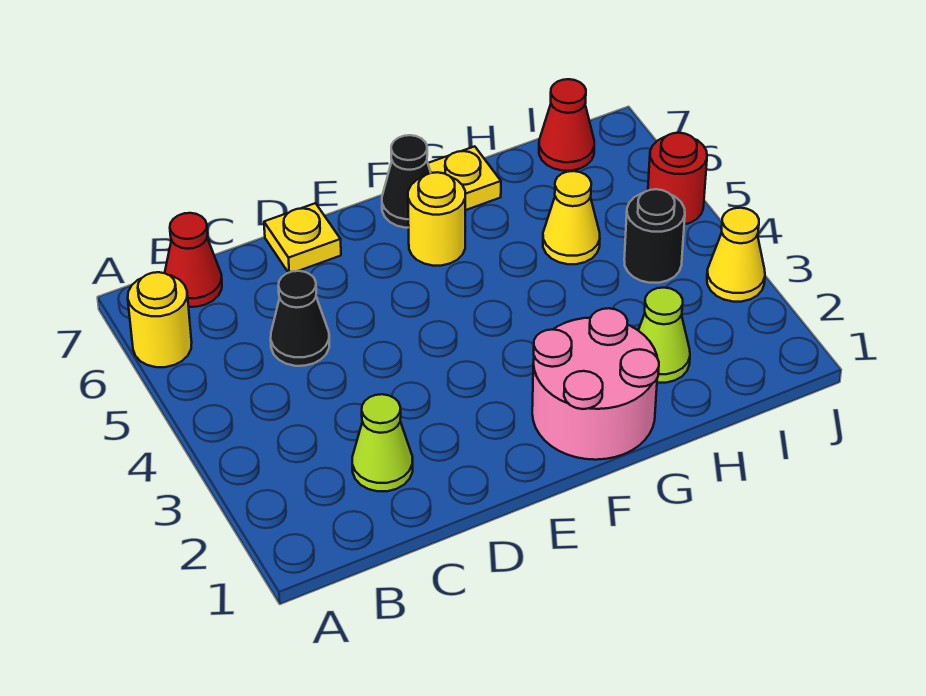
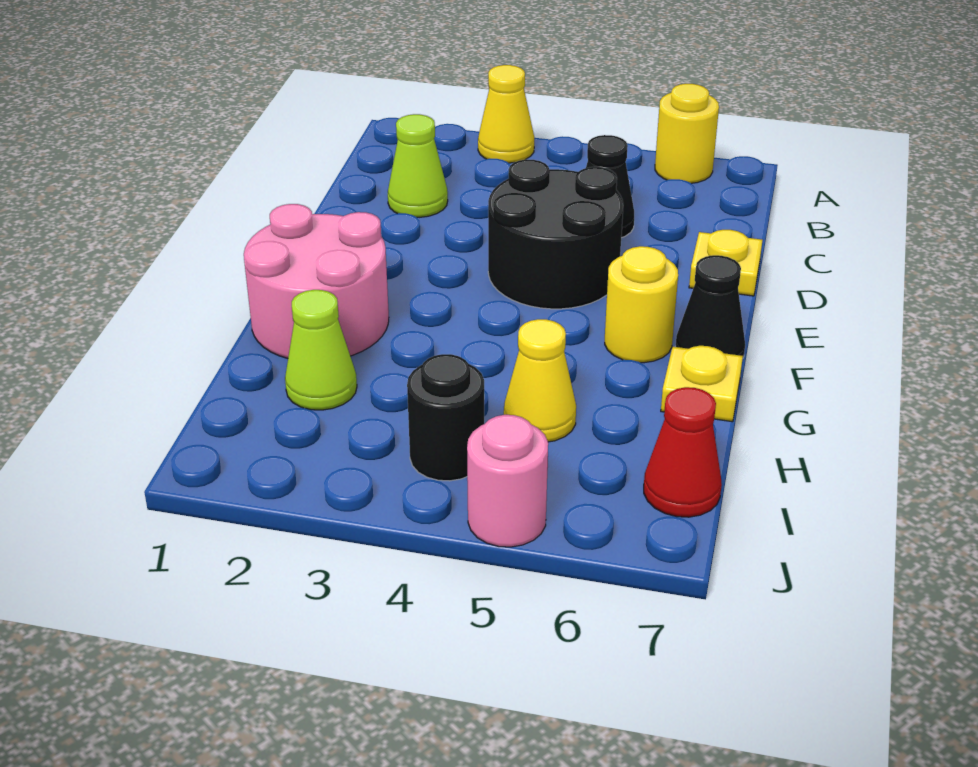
red cone B7 level 1 -> none
none -> black round brick D4:E5 level 1
yellow cone J3 level 1 -> yellow cone A3 level 1
red round brick J5 level 1 -> pink round brick J5 level 1

